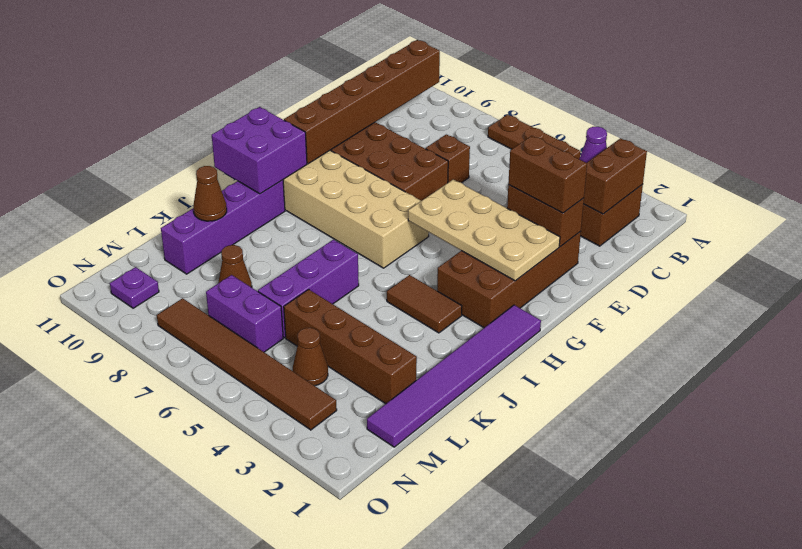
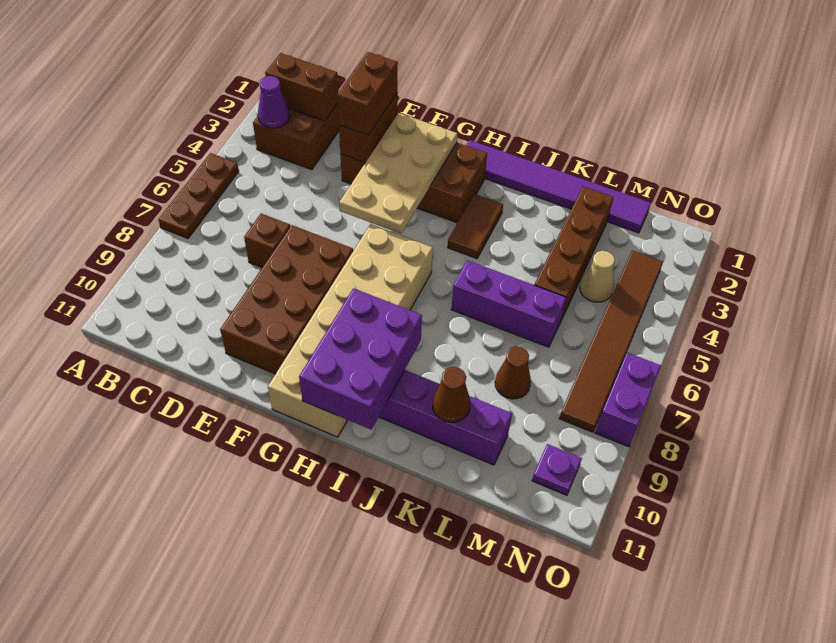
brown brick B10:G10 level 2 -> none
purple brick H10:I11 level 2 -> purple brick H9:I11 level 2
brown cone M4 level 1 -> tan cone M4 level 1
purple brick M6:M7 level 1 -> purple brick O7:O8 level 1

